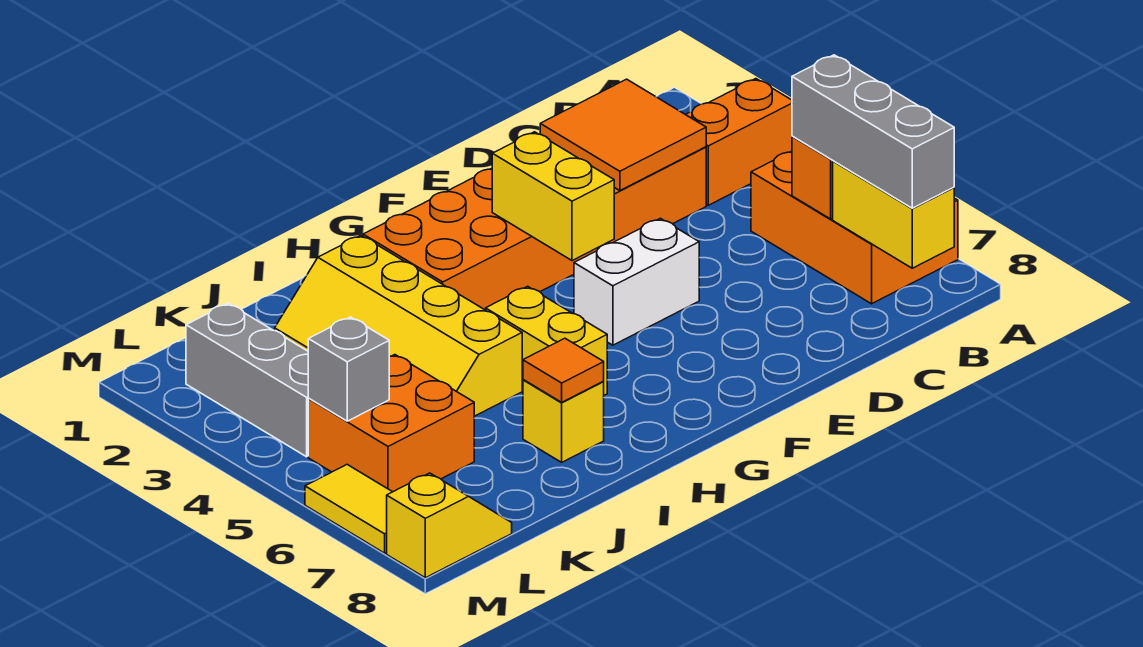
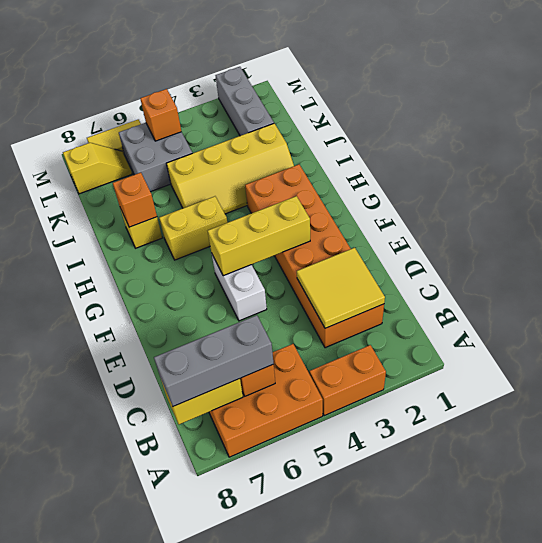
orange brick A3:B3 level 1 -> orange brick A3:A4 level 1
orange tile C2:D3 level 2 -> yellow tile C2:D3 level 2
yellow brick F3:F4 level 2 -> yellow brick F3:F5 level 2
yellow slope I2:J5 level 1 top I -> yellow slope I2:J5 level 1 top J
orange tile I7 level 2 -> orange brick I7 level 2
orange brick K5:L6 level 1 -> grey brick K5:L6 level 1
grey brick L2:L4 level 1 -> grey brick K2:M2 level 1
grey brick L5 level 2 -> orange brick L5 level 2
yellow slope L8:M8 level 1 top M -> yellow slope L7:L8 level 1 top 8

